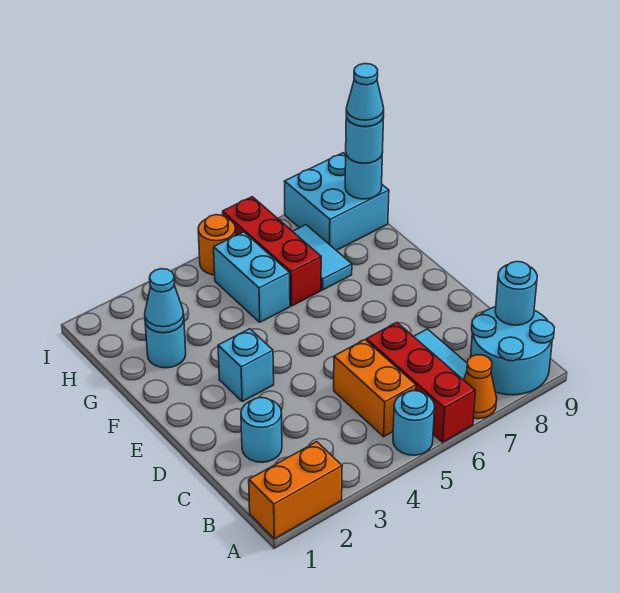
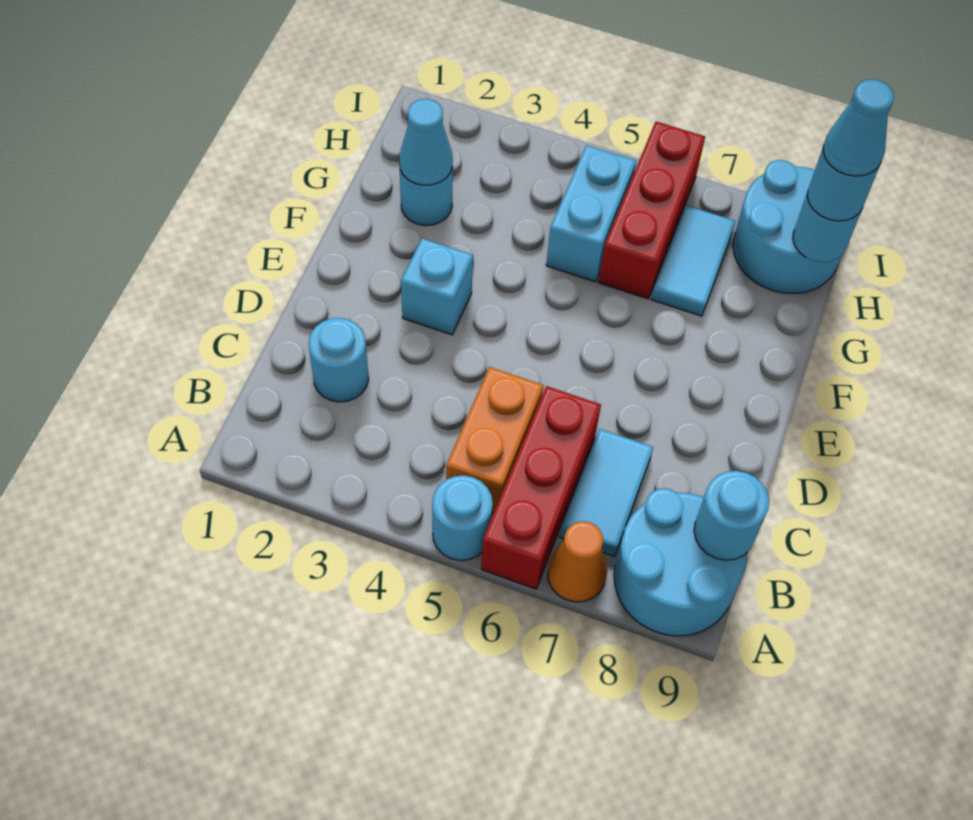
orange brick A1:A2 level 1 -> none
cyan brick H8:I9 level 1 -> cyan round brick H8:I9 level 1
orange round brick I5 level 1 -> none

